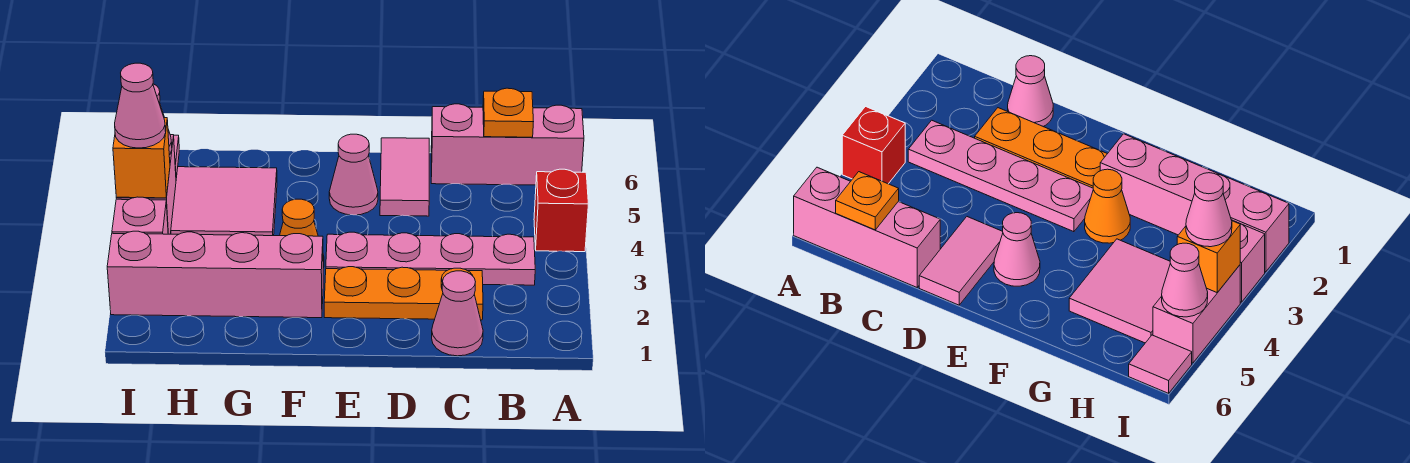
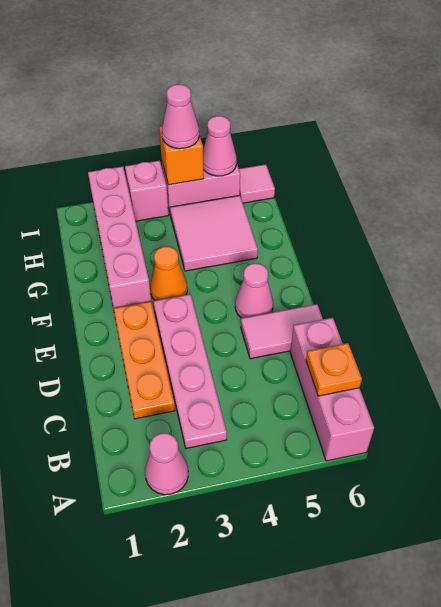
red brick A4 level 1 -> none
pink cone C1 level 1 -> pink cone A2 level 1

